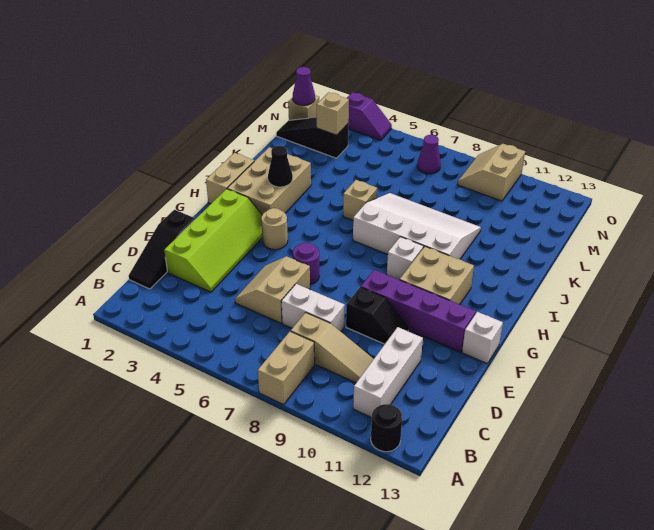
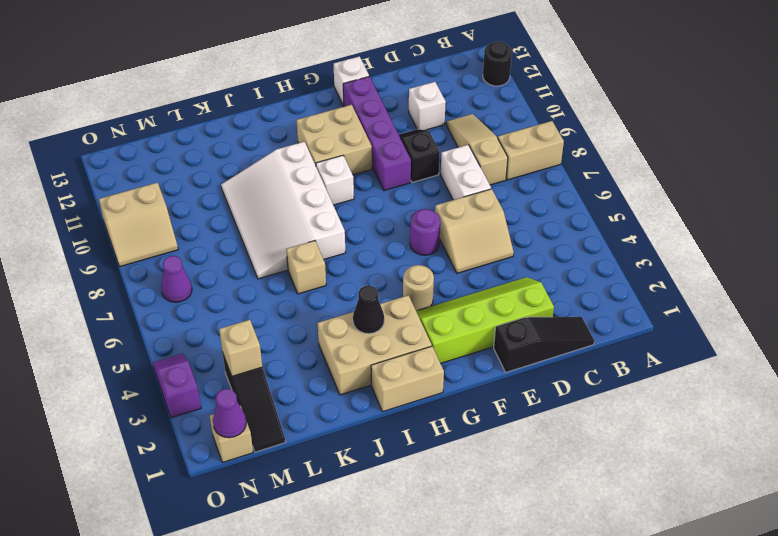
white brick B11:D11 level 1 -> white brick D11 level 1

